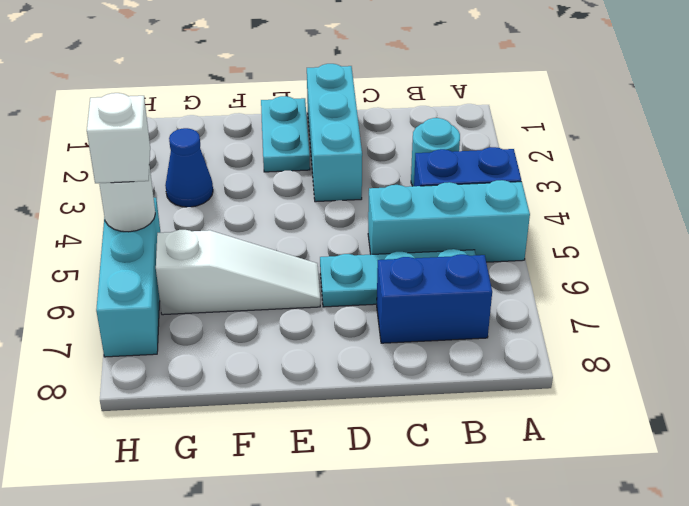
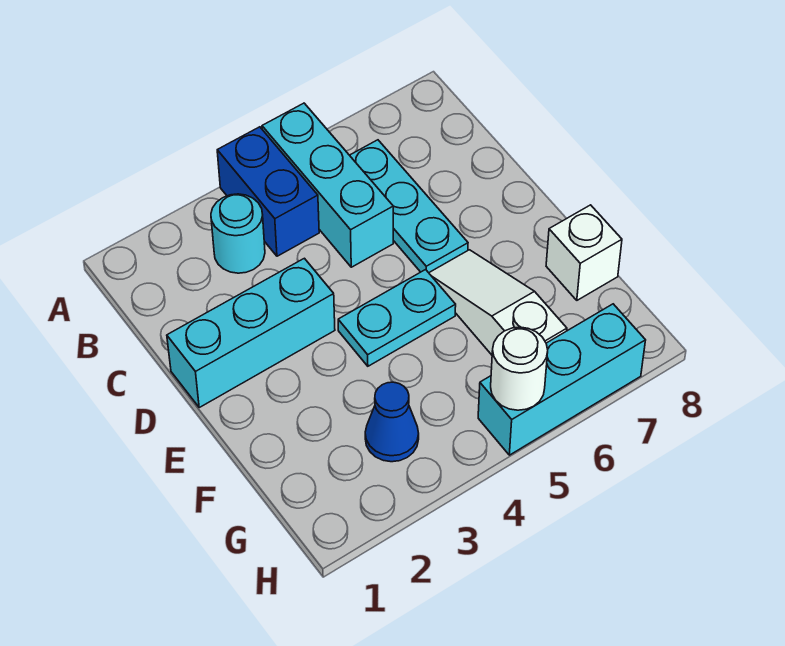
blue brick B7:C7 level 1 -> none
cyan plate E1:E2 level 1 -> cyan plate E4:E5 level 1
white brick H5 level 3 -> white brick F8 level 1

